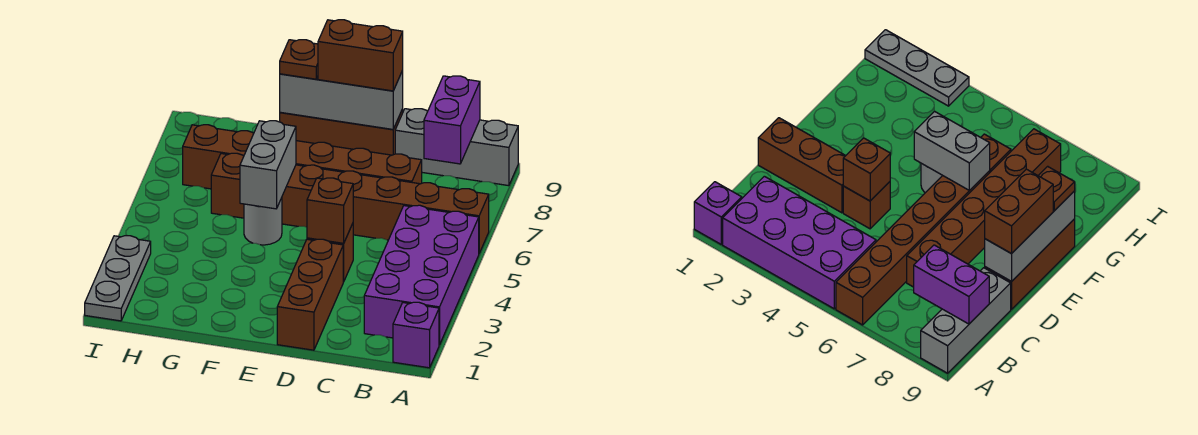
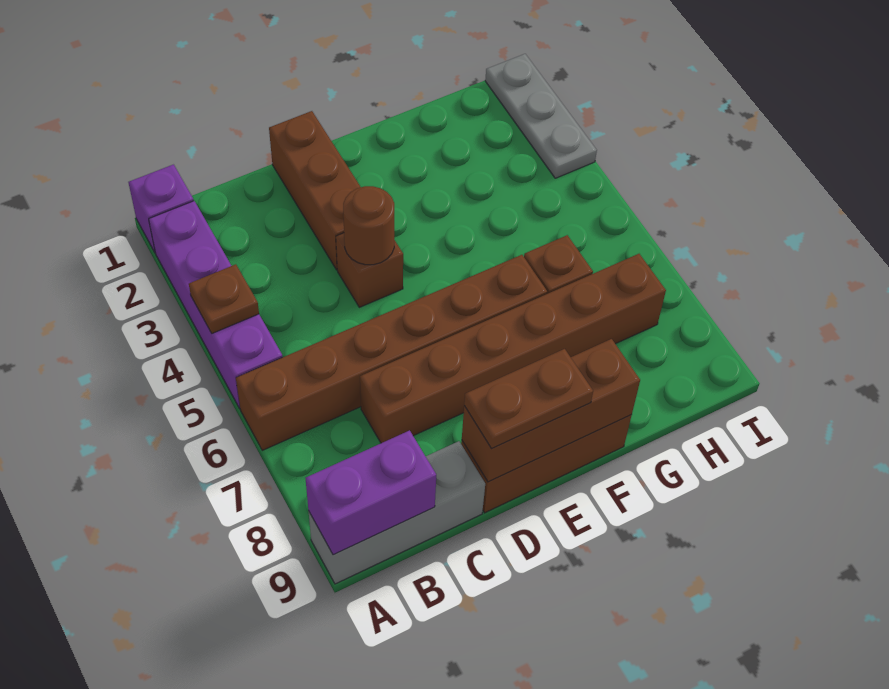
purple brick A2:B5 level 1 -> purple brick A2:A5 level 1
purple brick B8:B9 level 2 -> purple brick A9:B9 level 2
brown brick D4 level 2 -> brown round brick D4 level 2
grey brick D9:F9 level 2 -> brown brick D9:F9 level 2
brown brick D9:E9 level 3 -> brown plate D9:E9 level 3
grey round brick F5 level 1 -> none
grey brick F5:F6 level 2 -> none
brown plate F9 level 3 -> brown plate A4 level 2

